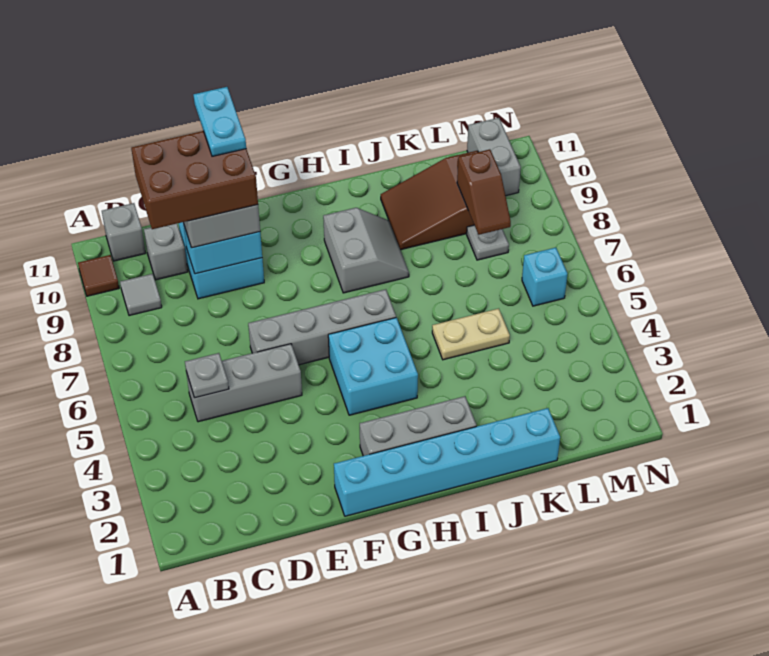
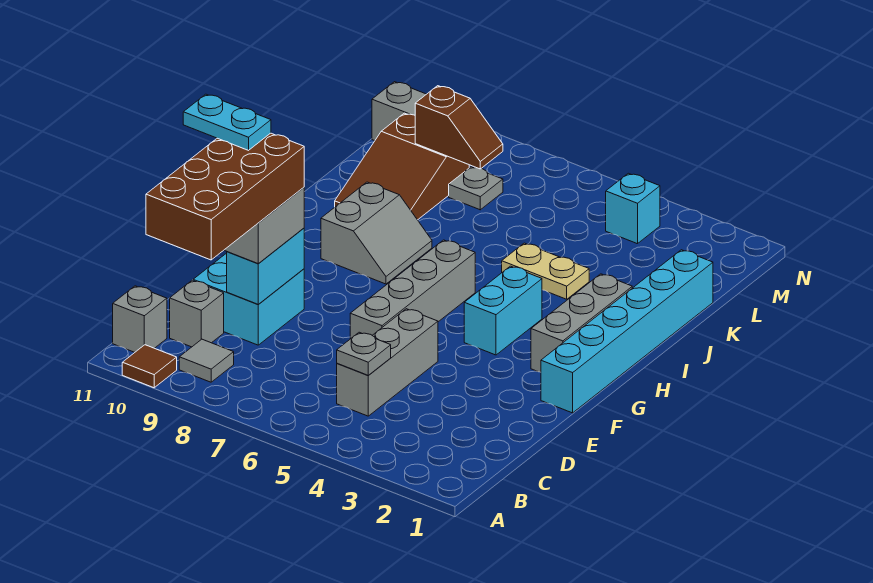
brown brick C9:E10 level 4 -> brown brick B9:E10 level 4
cyan brick G4:H5 level 1 -> cyan brick G4:H4 level 1
grey slope H8:I9 level 1 top H -> grey slope H8:I9 level 1 top 9
tan plate J5:K5 level 1 -> tan plate J4:J5 level 1
cyan brick M6 level 1 -> cyan brick M4 level 1

